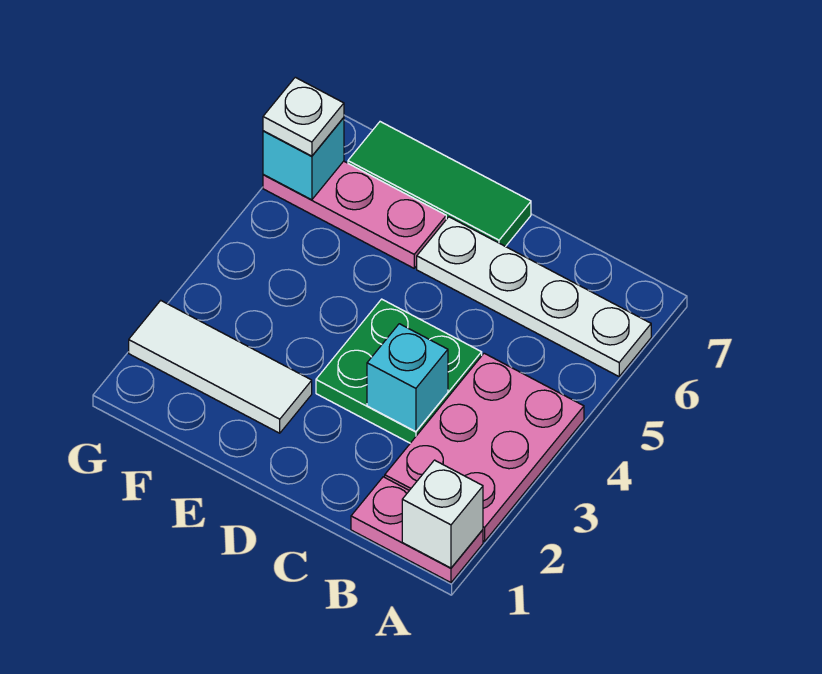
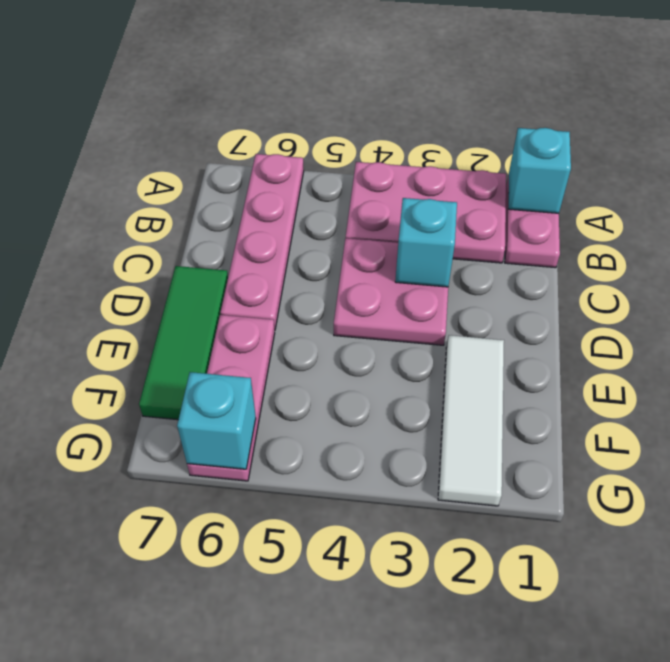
white brick A1 level 2 -> cyan brick A1 level 2
white plate A6:D6 level 1 -> pink plate A6:D6 level 1
green plate C3:D4 level 1 -> pink plate C3:D4 level 1
white plate G6 level 3 -> none

